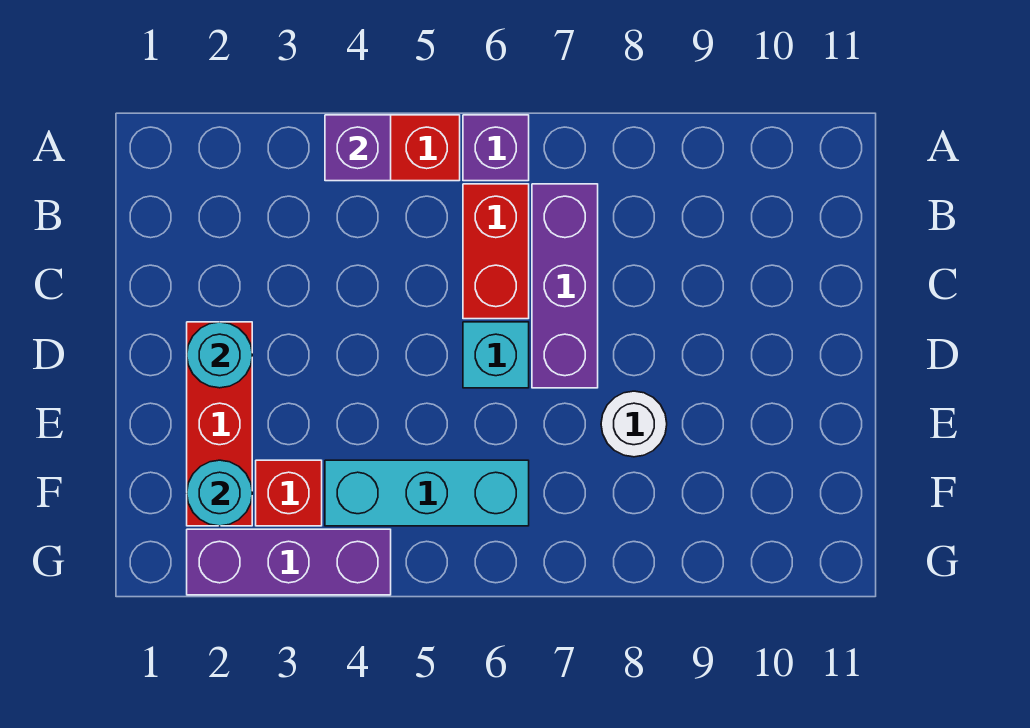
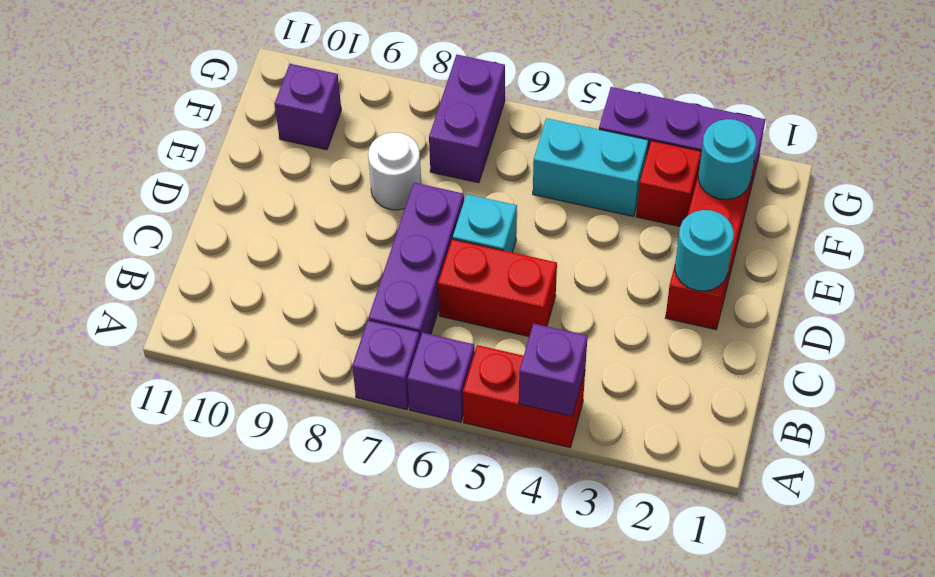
none -> purple brick A7 level 1
red brick B6:C6 level 1 -> red brick C5:C6 level 1
cyan brick F4:F6 level 1 -> cyan brick F4:F5 level 1
none -> purple brick F7:G7 level 1
none -> purple brick F10 level 1

